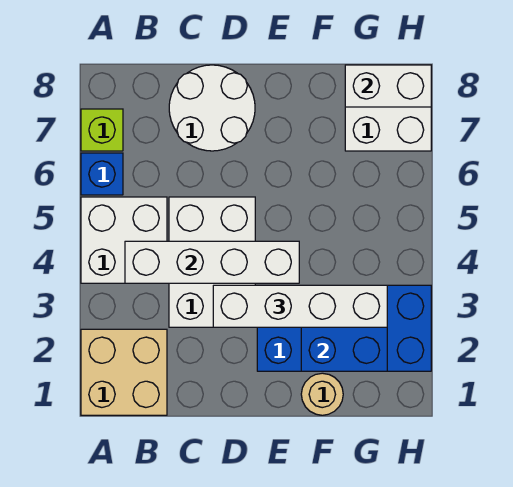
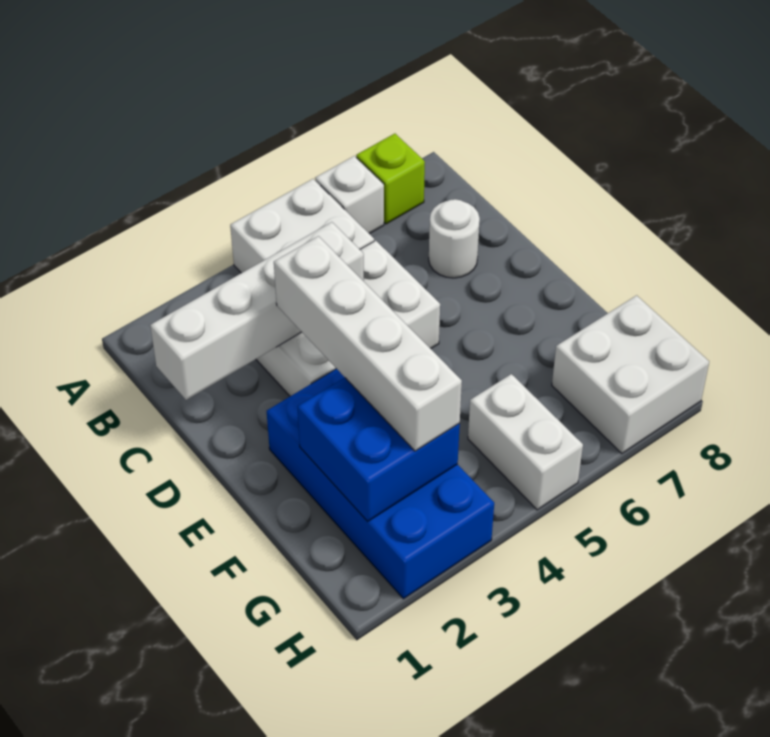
tan brick A1:B2 level 1 -> none
blue brick A6 level 1 -> white brick A6 level 1
white brick B4:E4 level 2 -> white brick C1:C4 level 2
white round brick C7:D8 level 1 -> white round brick C7 level 1
tan round brick F1 level 1 -> none
white brick G8:H8 level 2 -> white brick G5:H5 level 1

